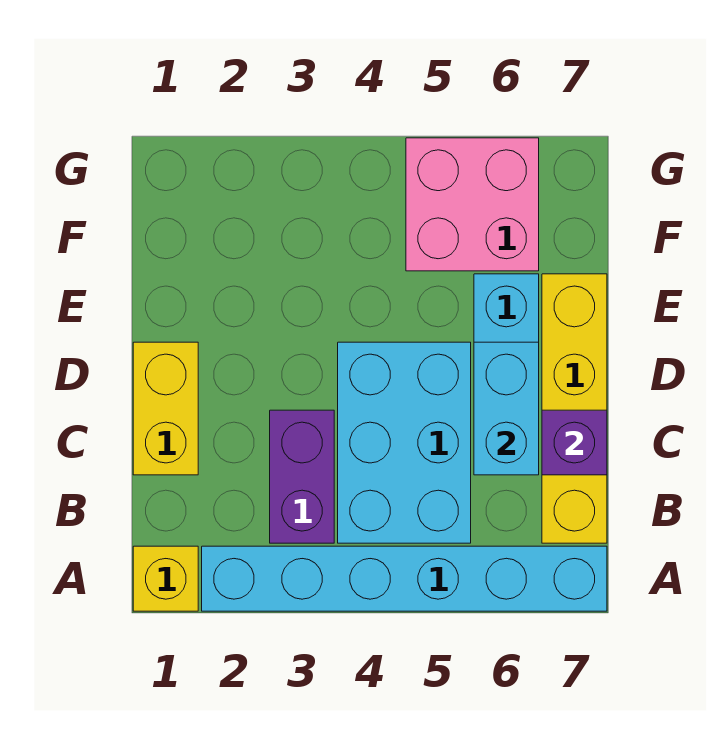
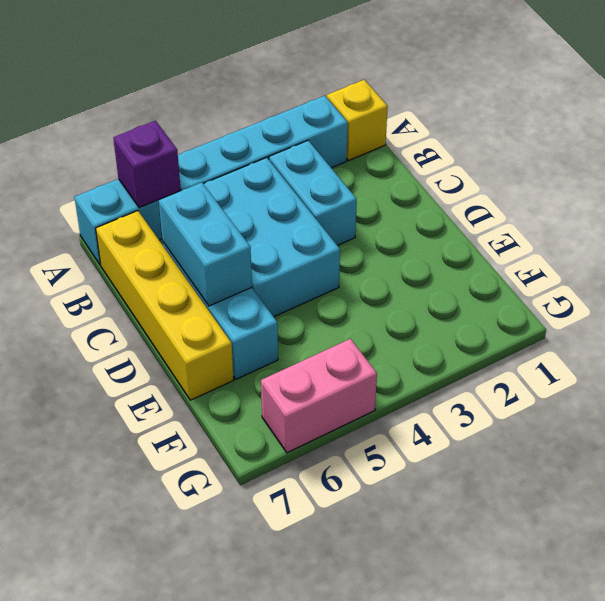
purple brick B3:C3 level 1 -> cyan brick B3:C3 level 1
yellow brick C1:D1 level 1 -> none
purple brick C7 level 2 -> purple brick A6 level 2
pink brick F5:G6 level 1 -> pink brick G5:G6 level 1

